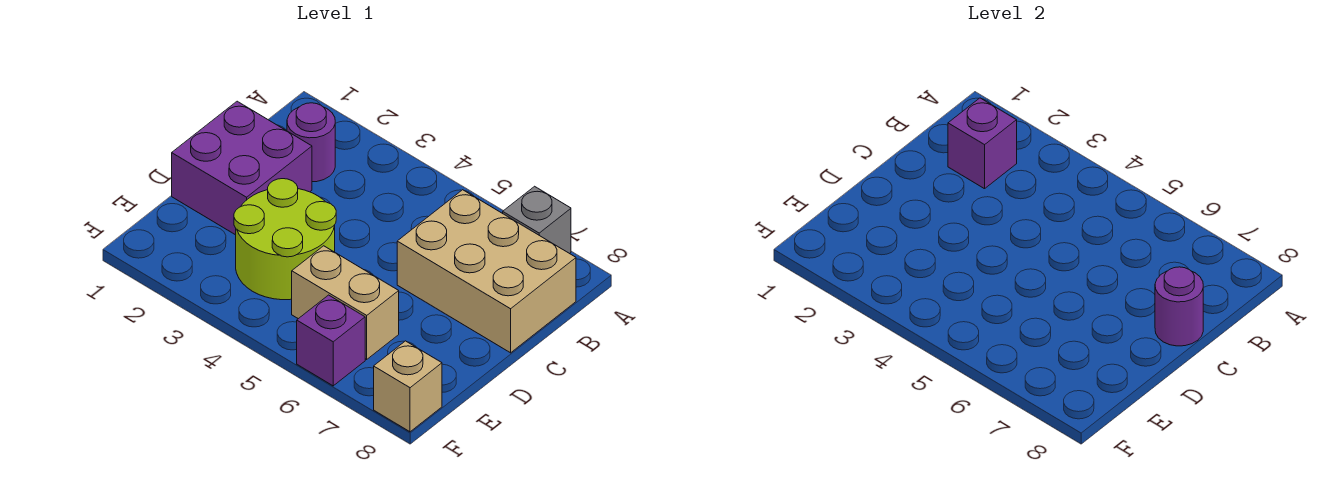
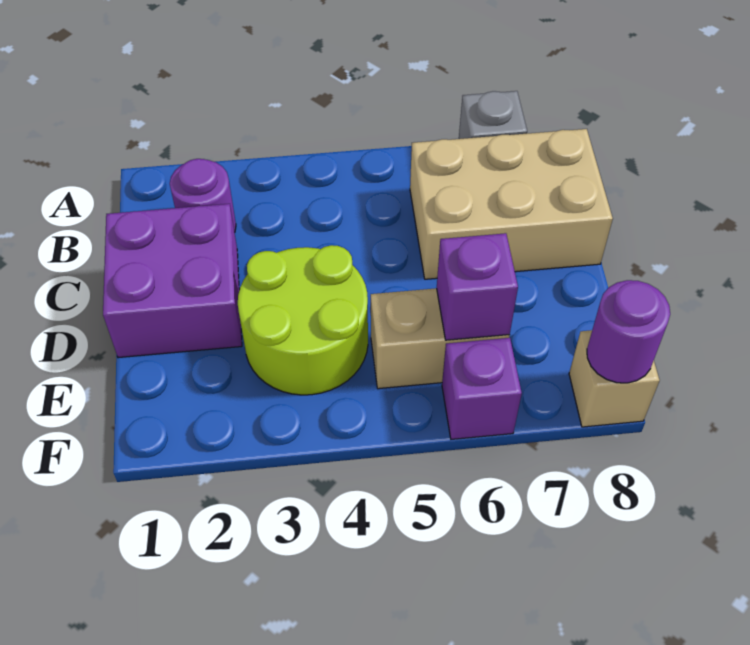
purple brick B2 level 2 -> purple brick E6 level 2
purple round brick C8 level 2 -> purple round brick F8 level 2

